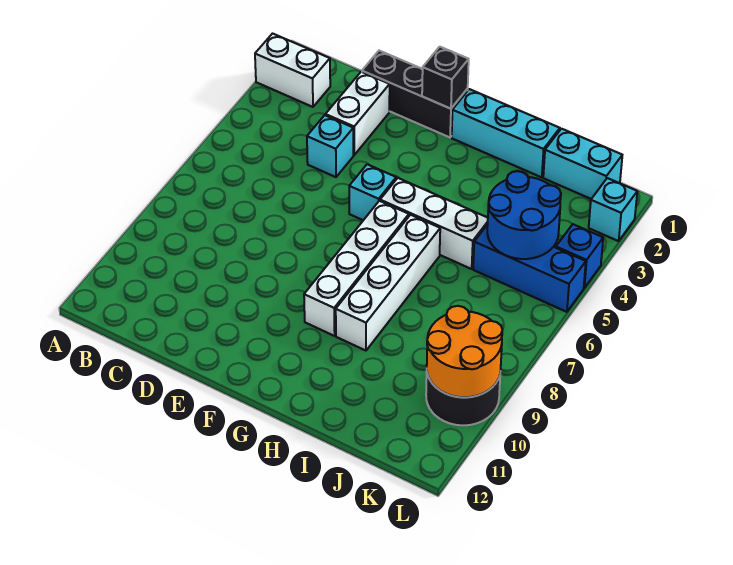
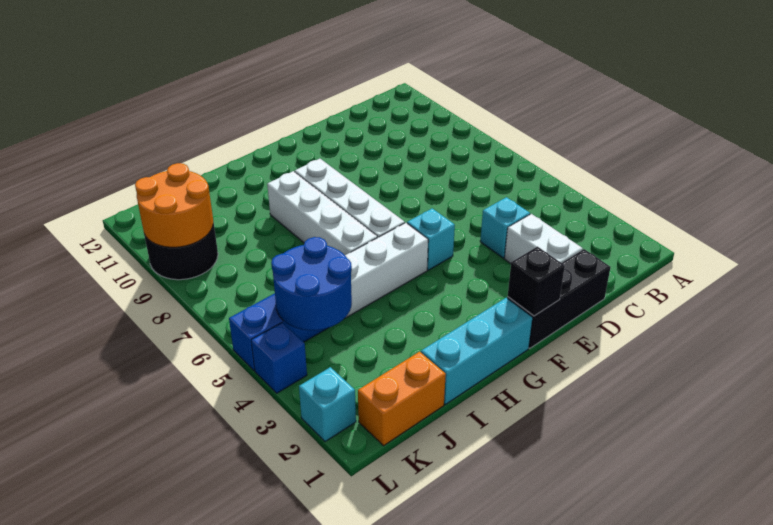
white brick A2:B2 level 1 -> none
cyan brick J1:K1 level 1 -> orange brick J1:K1 level 1

